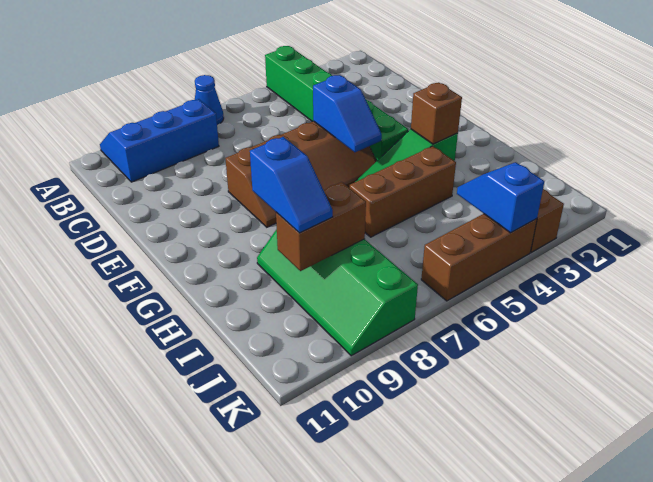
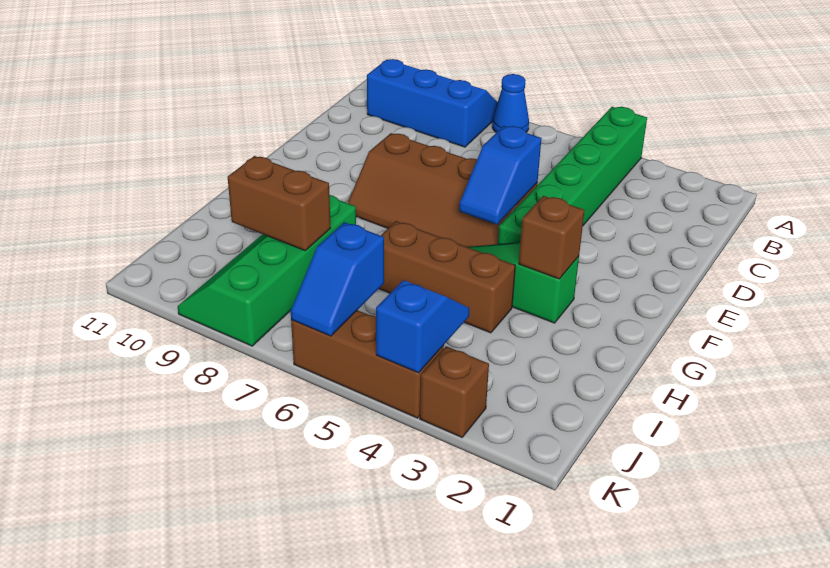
blue slope H9:I9 level 3 top H -> blue slope J6:K6 level 2 top J

